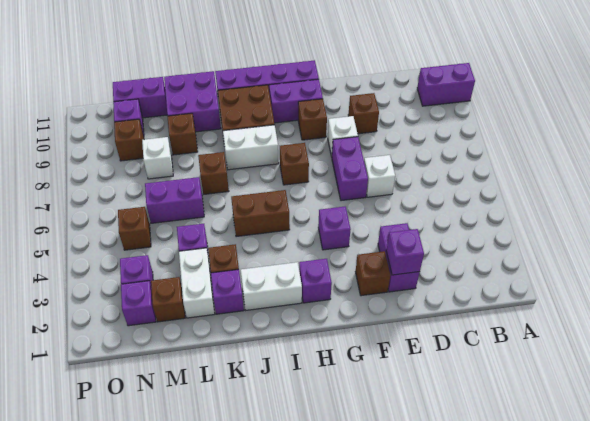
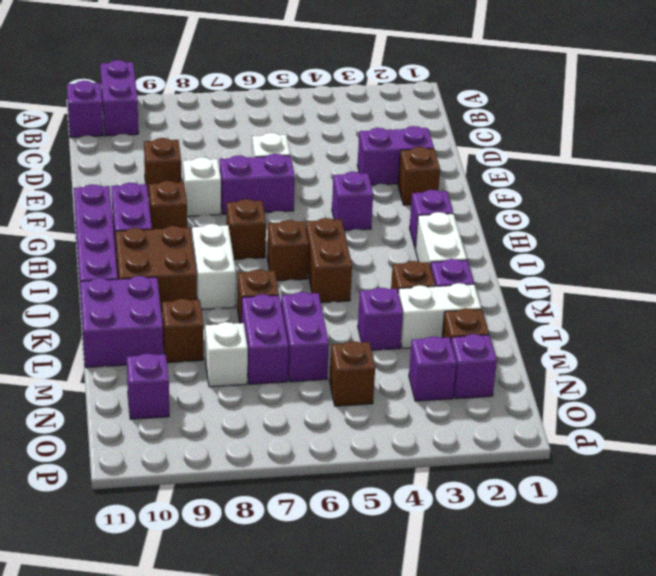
purple brick E2 level 2 -> purple brick B11 level 1
purple brick M11:N11 level 1 -> purple brick L7:M7 level 1
brown brick N9 level 1 -> brown brick I6 level 1

